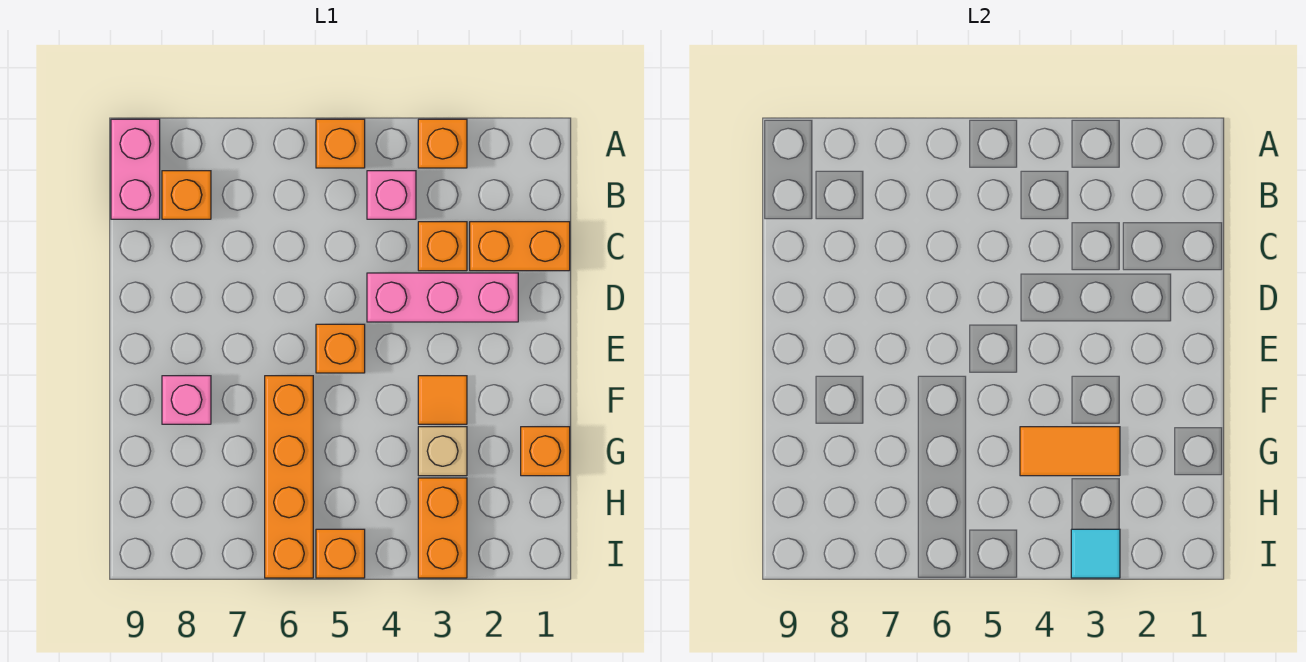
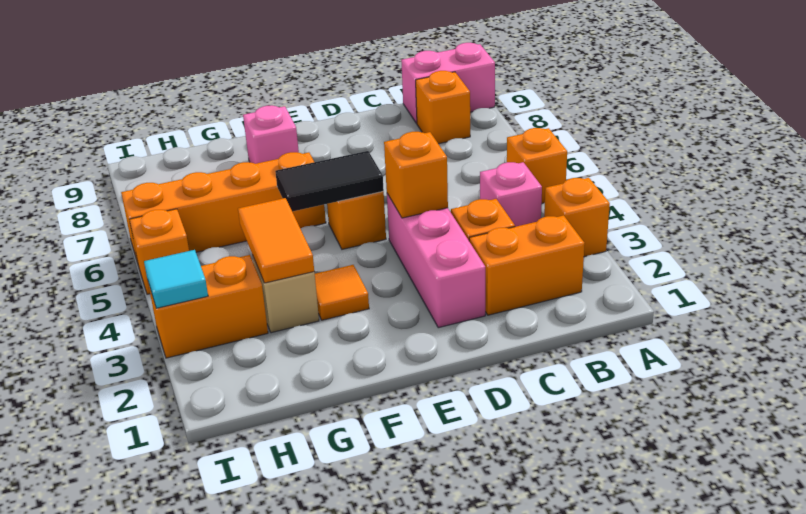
orange brick C1:C2 level 1 -> orange brick B2:C2 level 1
none -> black tile E5:F5 level 2
orange brick G1 level 1 -> orange brick D4 level 2

